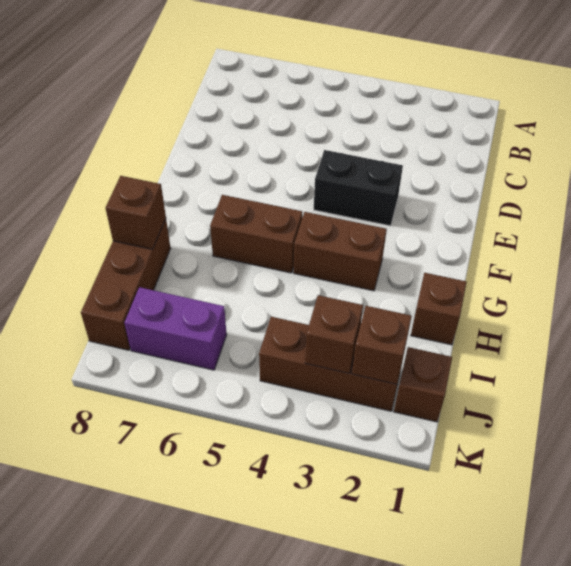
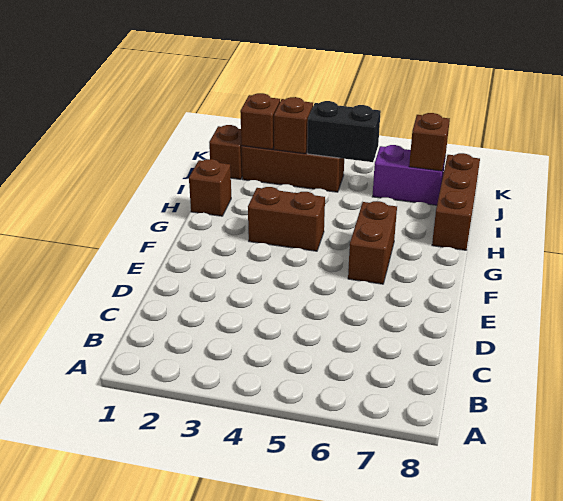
black brick E3:E4 level 1 -> black brick J4:J5 level 2
brown brick G5:G6 level 1 -> brown brick F6:G6 level 1
brown brick H8 level 2 -> brown brick J7 level 2

